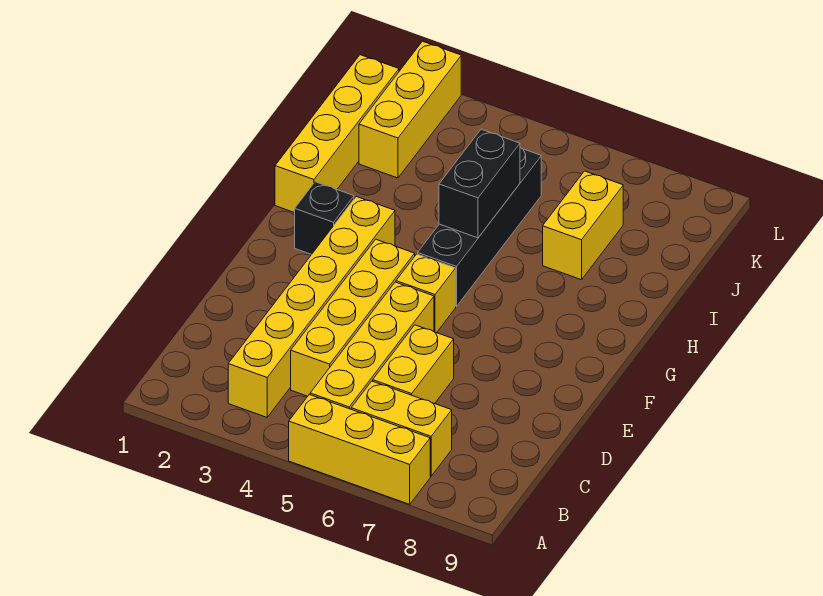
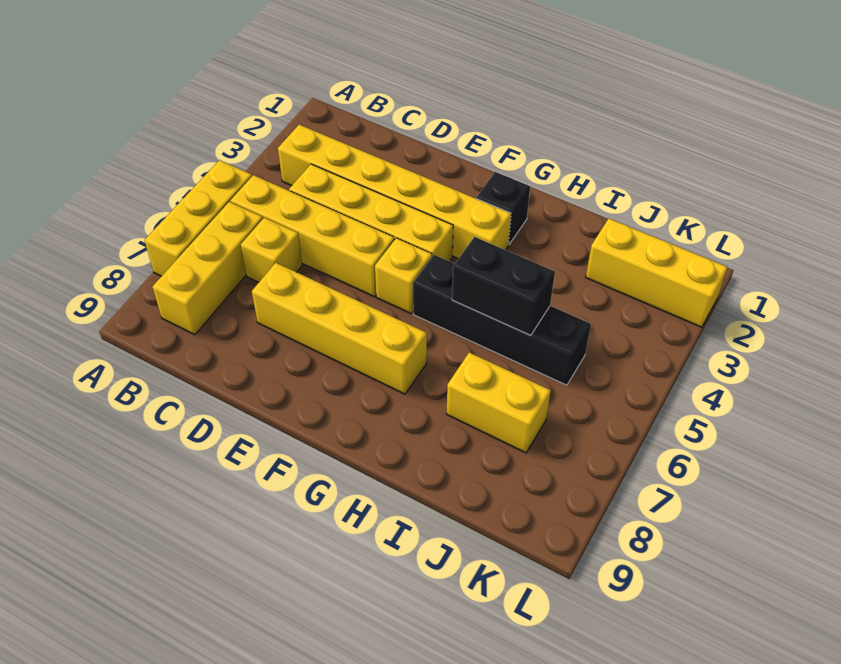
yellow brick B6:B7 level 1 -> yellow brick B6:B8 level 1
yellow brick C6:D6 level 1 -> yellow brick C6 level 1
yellow brick H1:K1 level 1 -> yellow brick D7:G7 level 1

